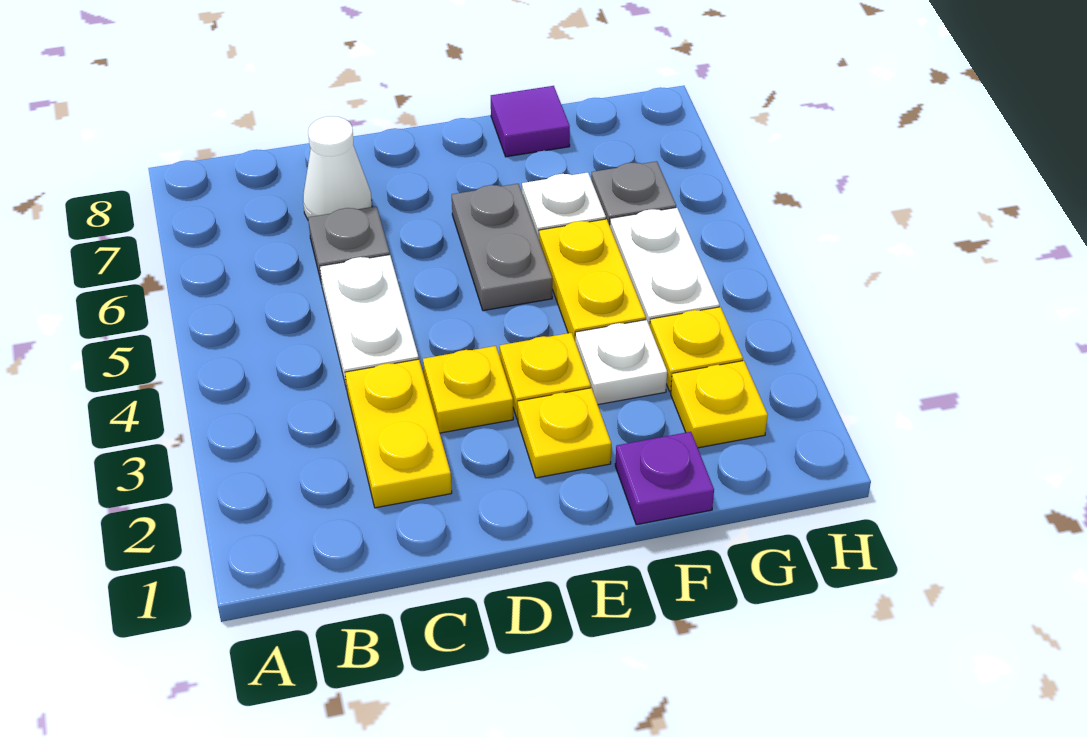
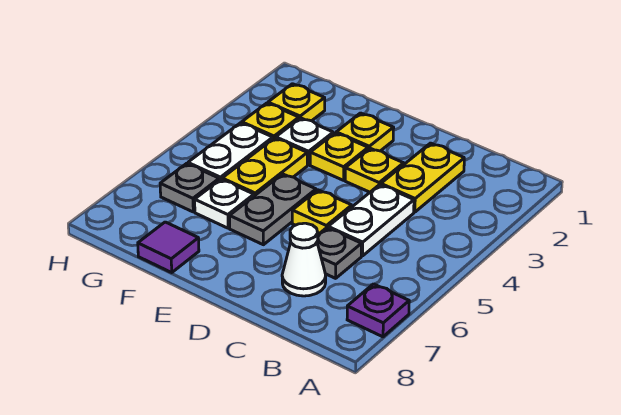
none -> yellow plate D5 level 1
purple plate F1 level 1 -> purple plate A7 level 1

